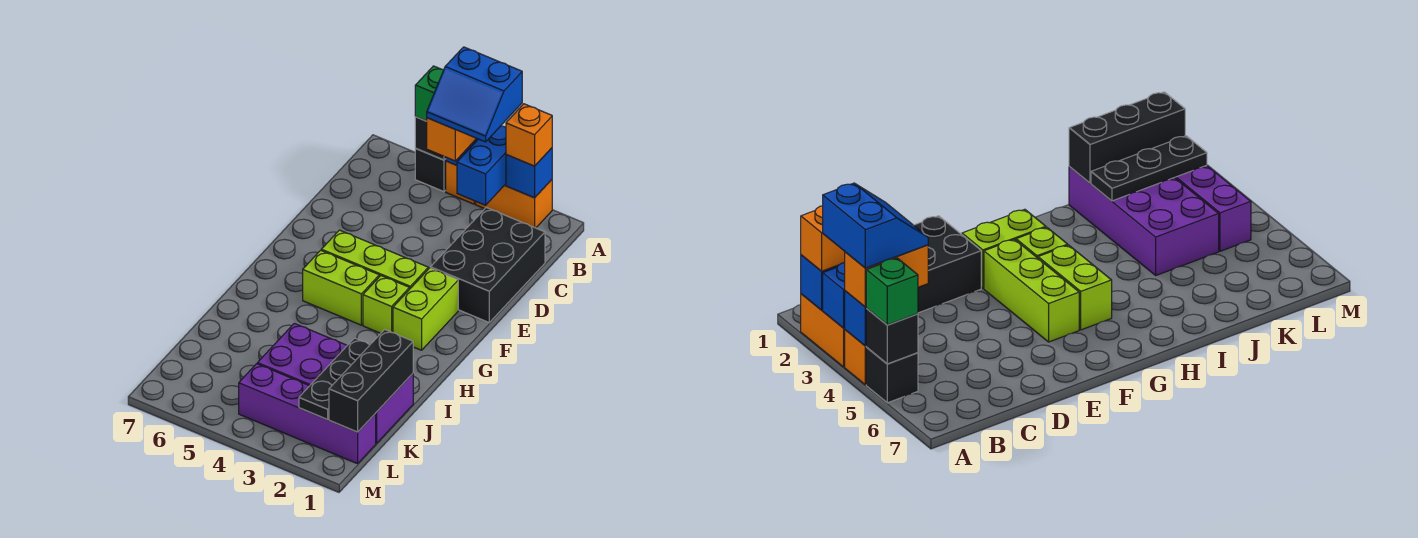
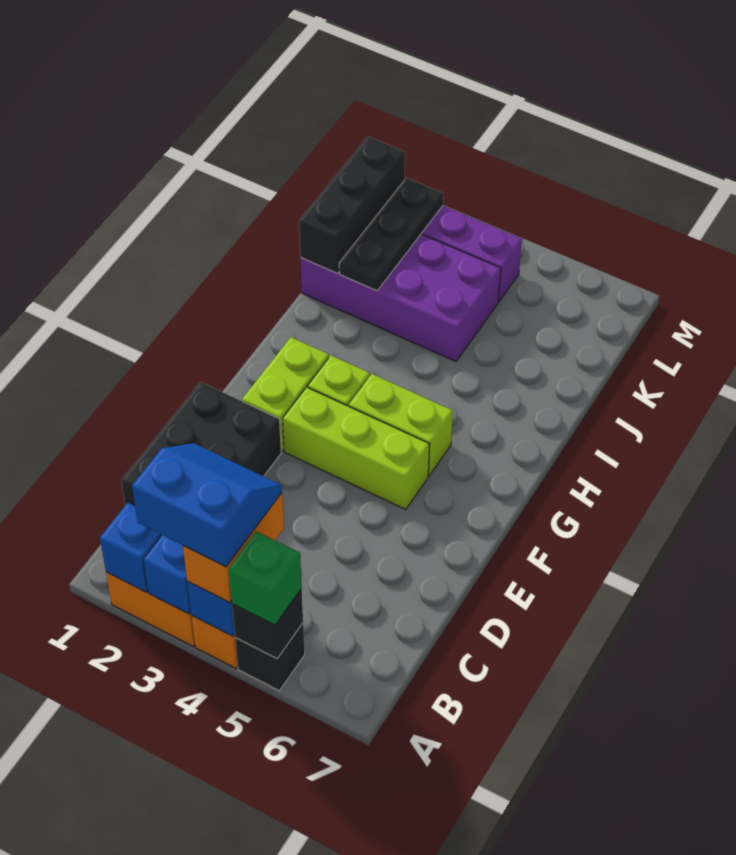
orange brick A2 level 3 -> none

